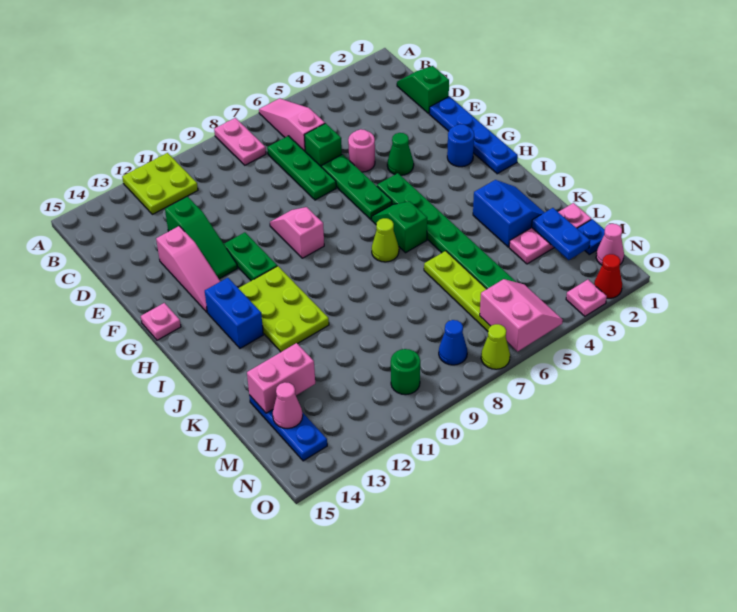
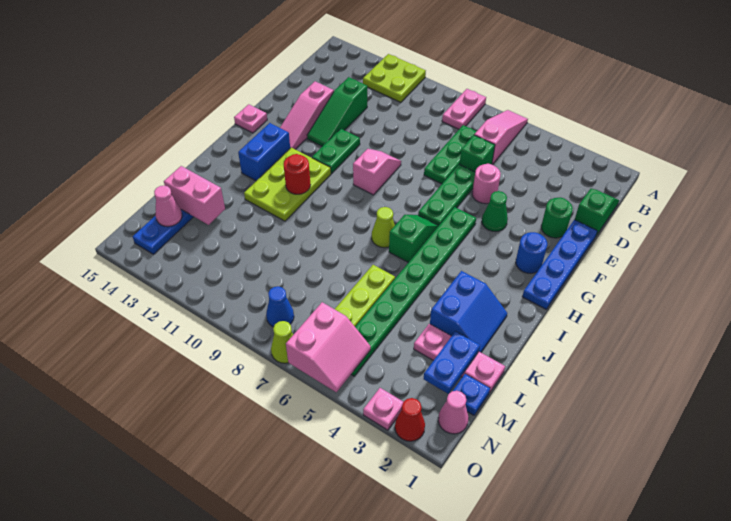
none -> red round brick I11 level 2
green round brick N10 level 1 -> green round brick E2 level 1

